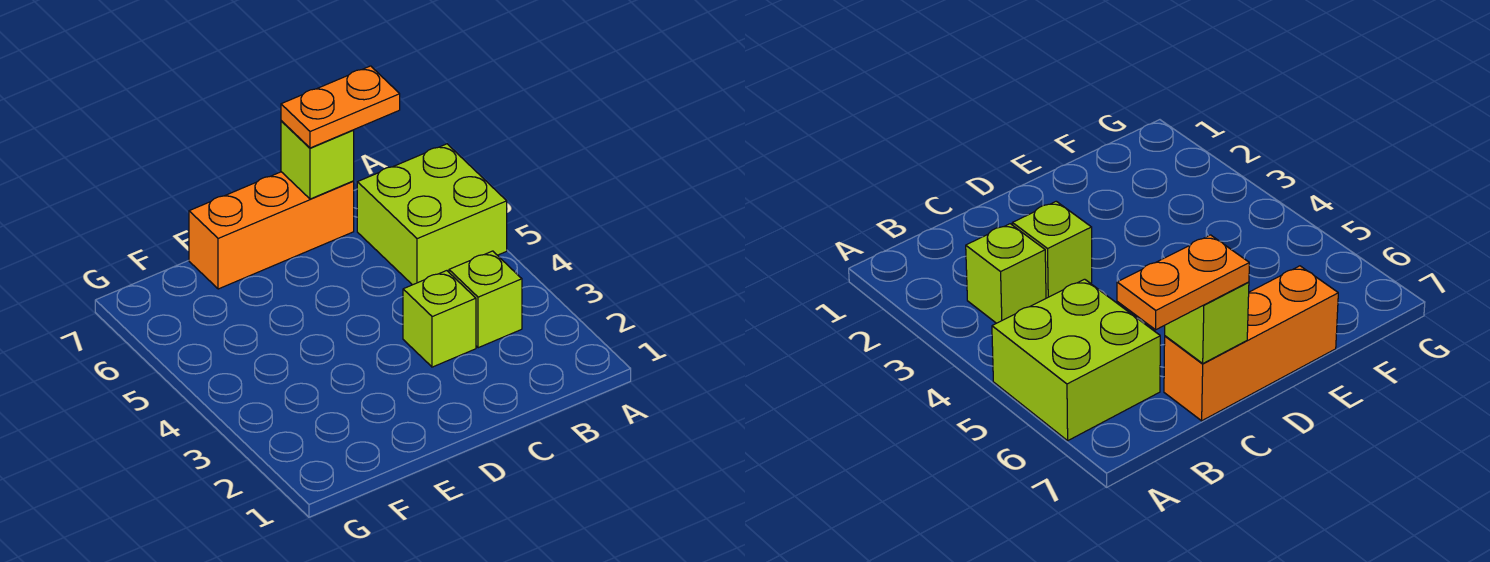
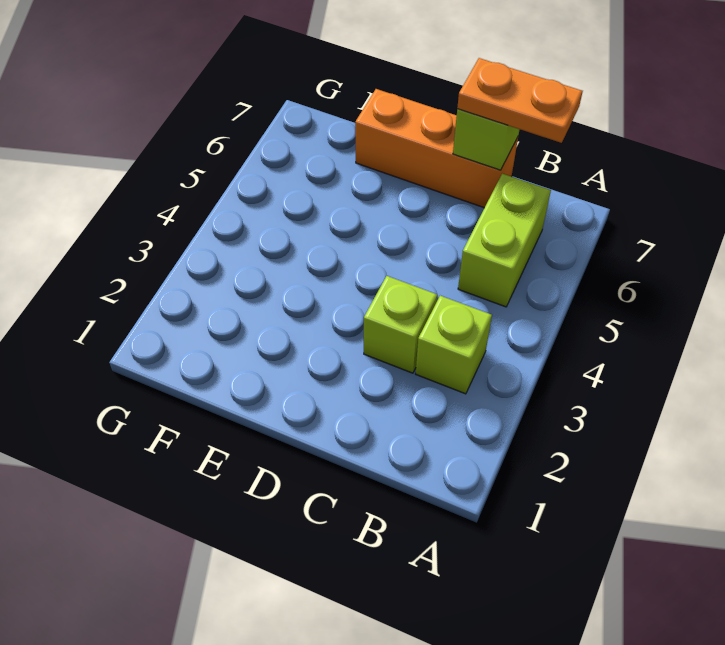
lime brick A5:B6 level 1 -> lime brick B5:B6 level 1

